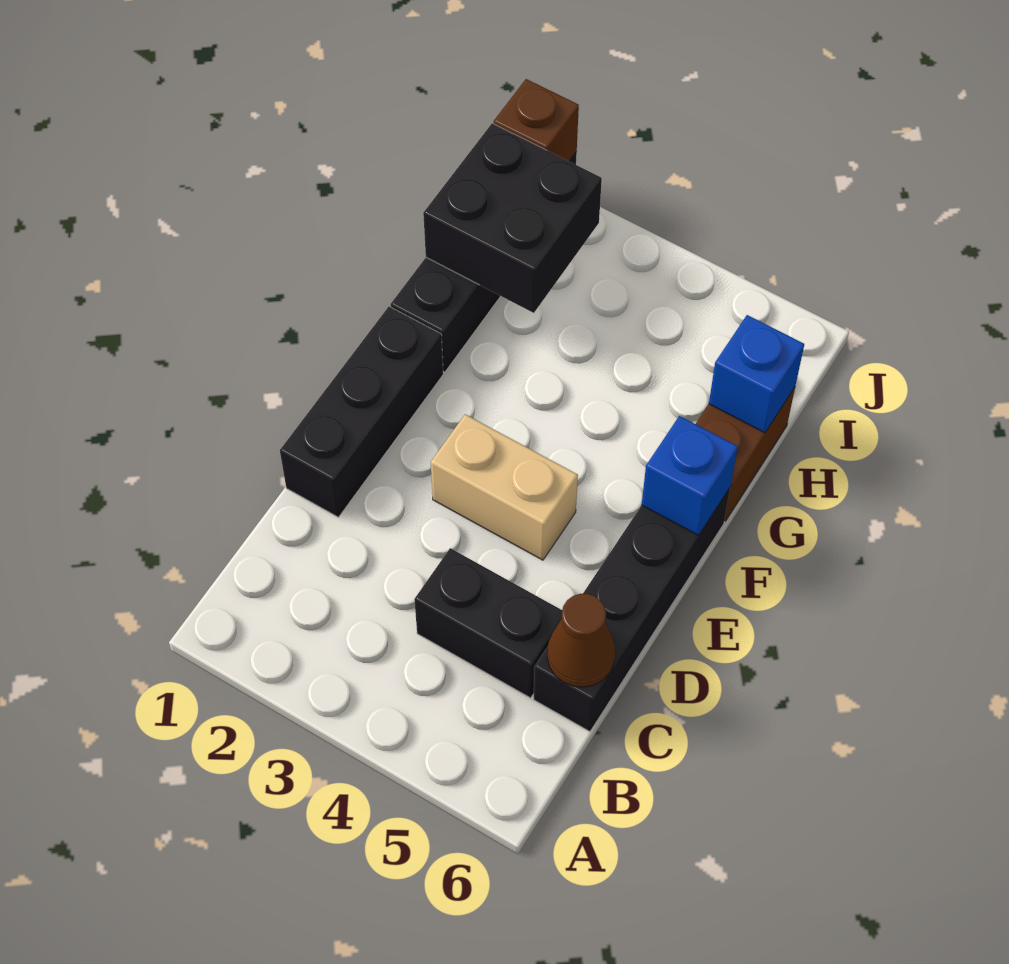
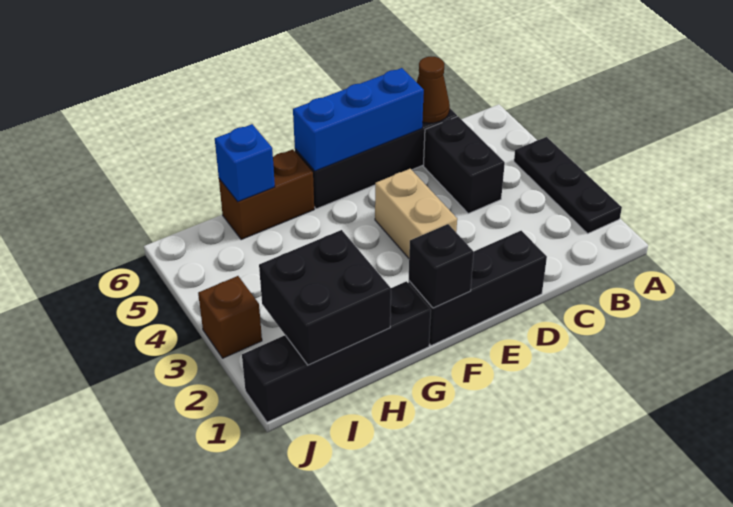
none -> black plate A2:A4 level 1
none -> black brick F1 level 2
blue brick F6 level 2 -> blue brick D6:F6 level 2
brown brick J1 level 2 -> brown brick J3 level 1

